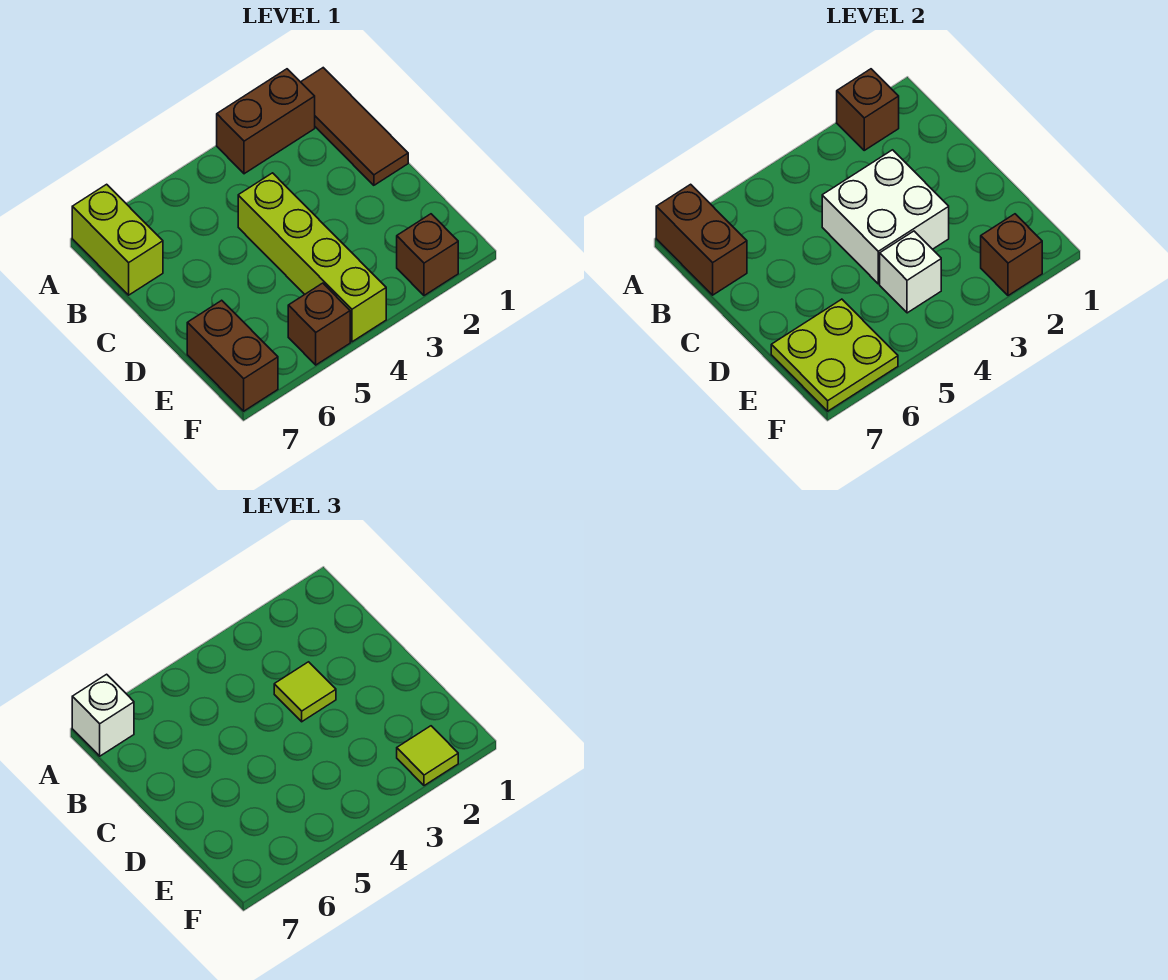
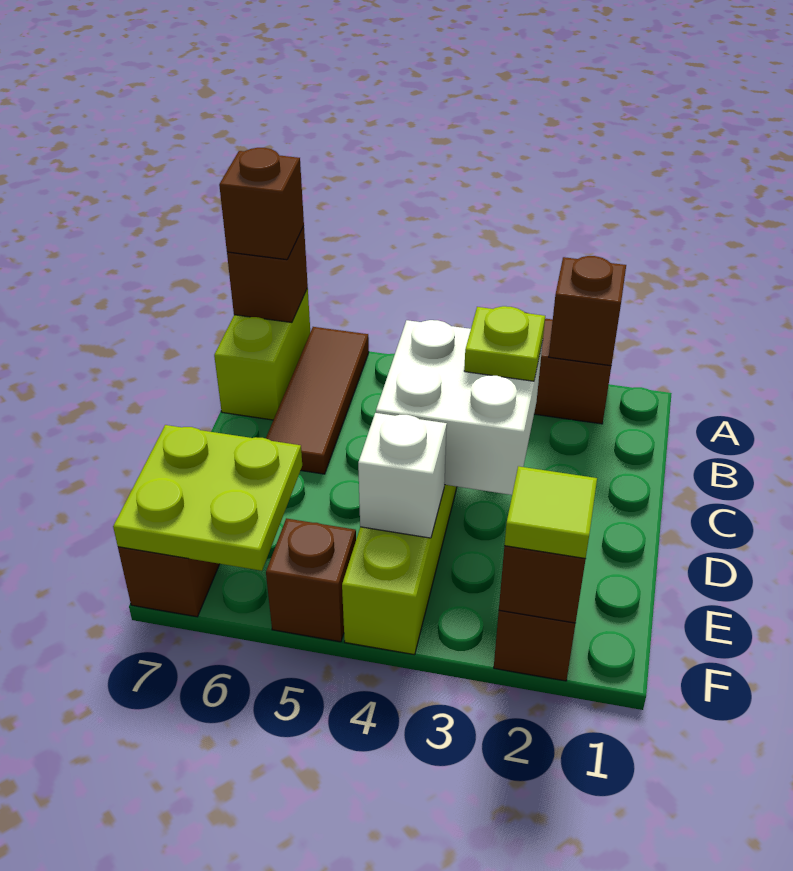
brown tile A1:C1 level 1 -> brown tile A6:C6 level 1
brown brick A7:B7 level 2 -> brown brick A7 level 2
white brick A7 level 3 -> brown brick A7 level 3
lime tile C3 level 3 -> lime plate C3 level 3

